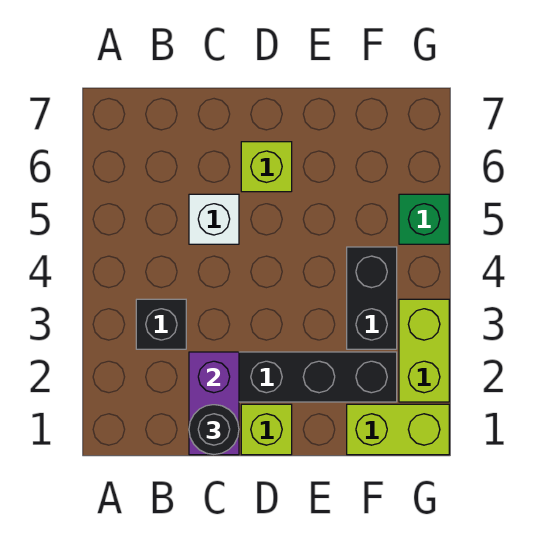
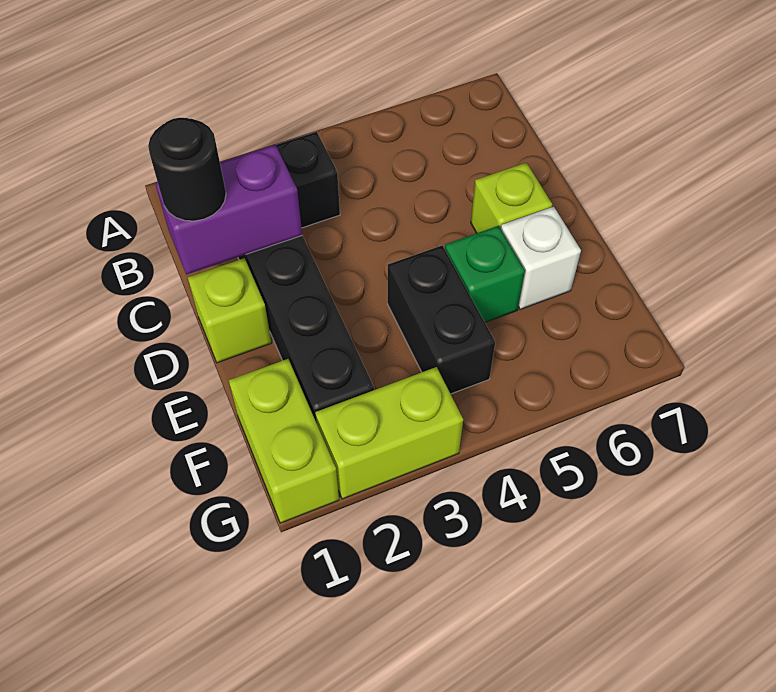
white brick C5 level 1 -> white brick E6 level 1
black brick F3:F4 level 1 -> black brick E4:F4 level 1
green brick G5 level 1 -> green brick E5 level 1

